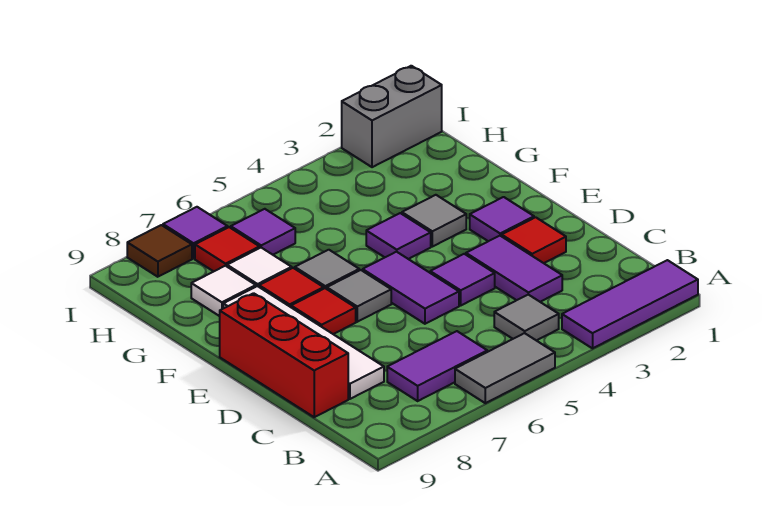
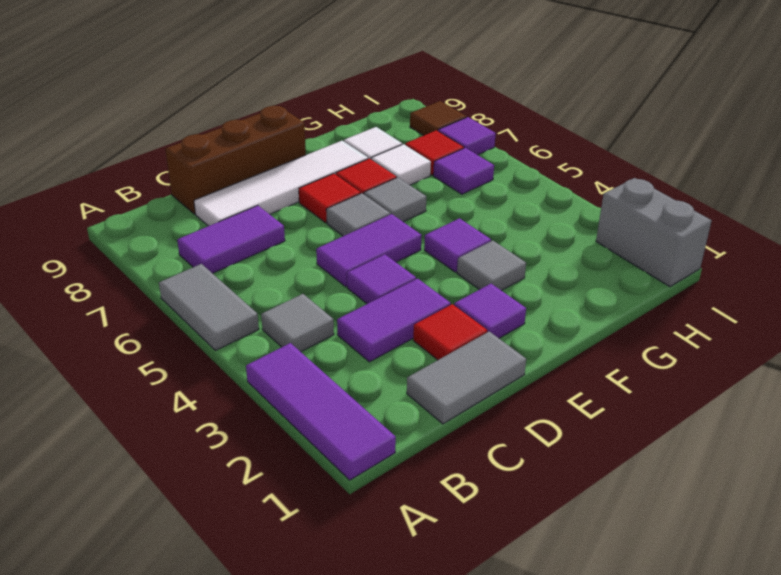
purple tile B6:B7 level 1 -> purple tile B7:C7 level 1
none -> grey tile C1:D1 level 1
red brick C9:E9 level 1 -> brown brick C9:E9 level 1

